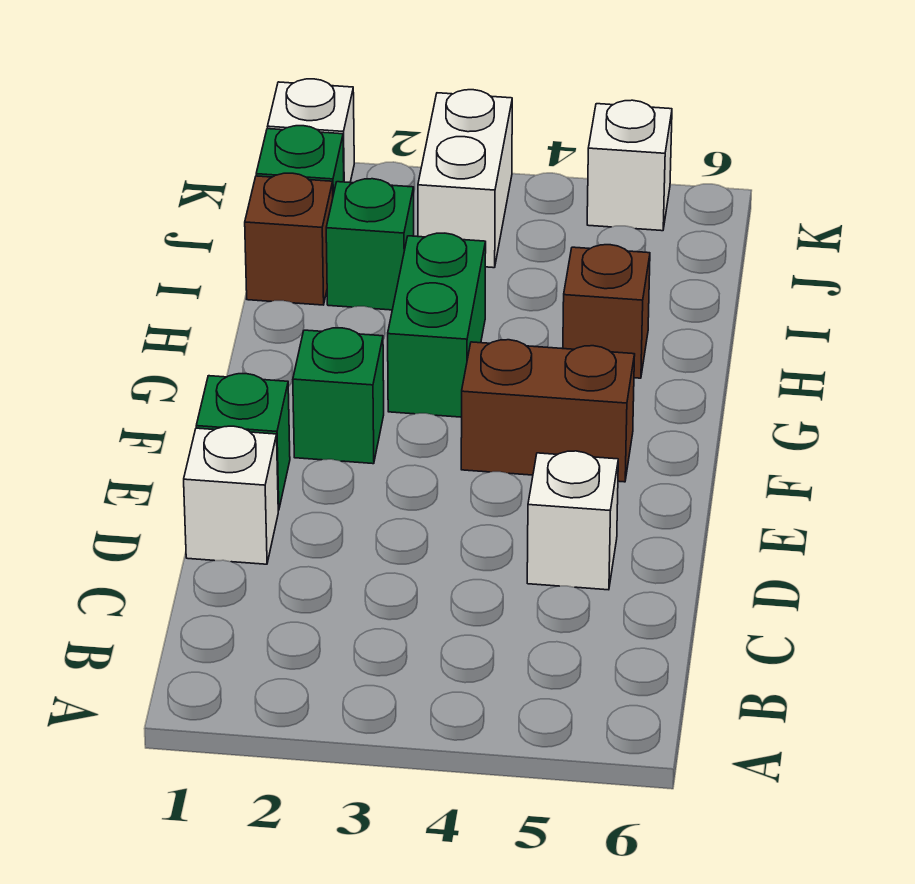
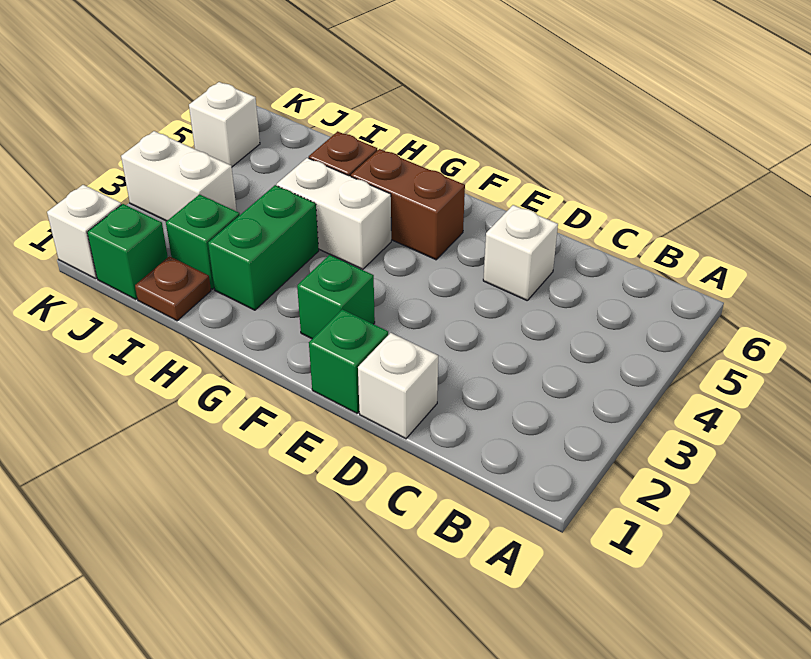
brown brick F4:F5 level 1 -> brown brick F5:G5 level 1
green brick G3:H3 level 1 -> green brick H2:H3 level 1
none -> white brick G4:H4 level 1
brown brick I1 level 1 -> brown plate I1 level 1

